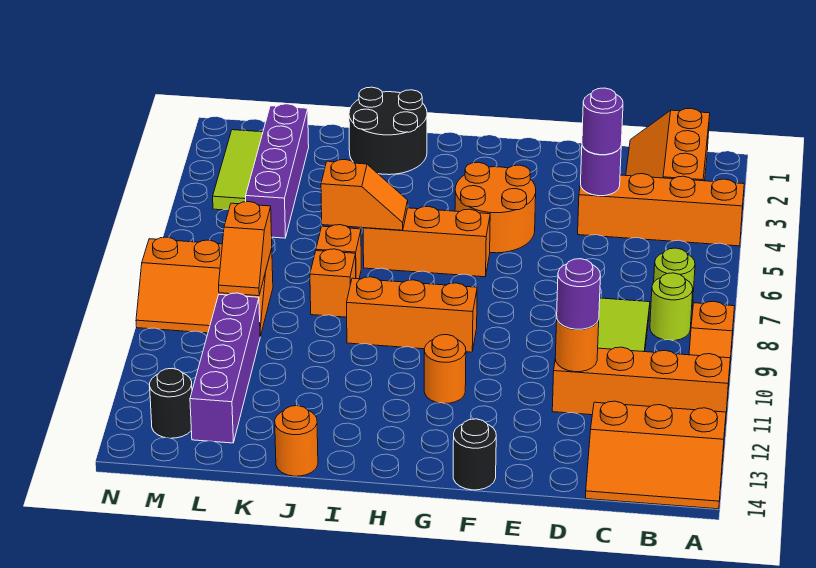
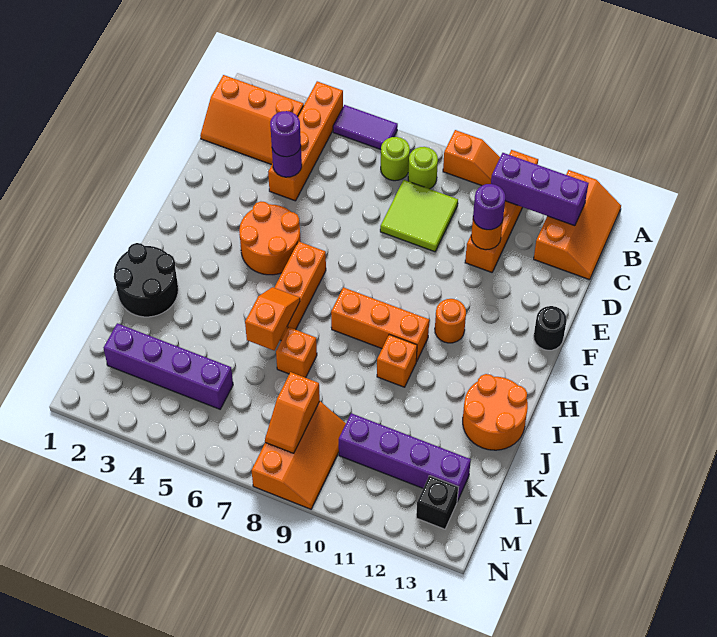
none -> purple tile A5:A6 level 1
none -> purple brick B11:B13 level 2
orange brick G9:I9 level 1 -> orange brick H8:H10 level 1
orange brick J8 level 1 -> orange brick I10 level 1
orange round brick J14 level 1 -> orange round brick I13:J14 level 1
orange slope L8:L9 level 2 top 8 -> orange slope L8:M8 level 2 top L
lime tile M2:M4 level 1 -> none
black round brick M13 level 1 -> black brick M13 level 1

